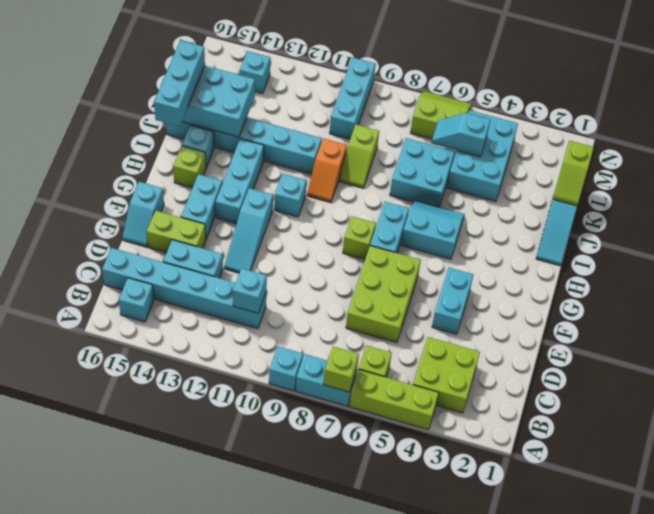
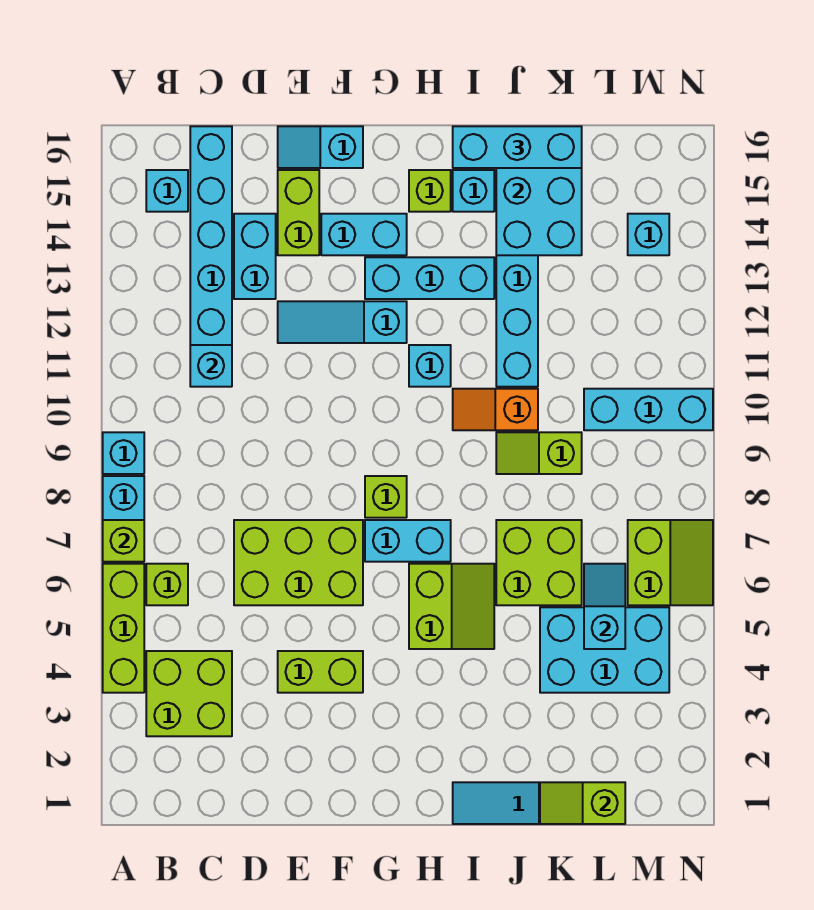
cyan brick E4:F4 level 1 -> lime brick E4:F4 level 1
cyan slope H5:I6 level 1 top H -> lime slope H5:I6 level 1 top H
cyan brick J6:K7 level 1 -> lime brick J6:K7 level 1

